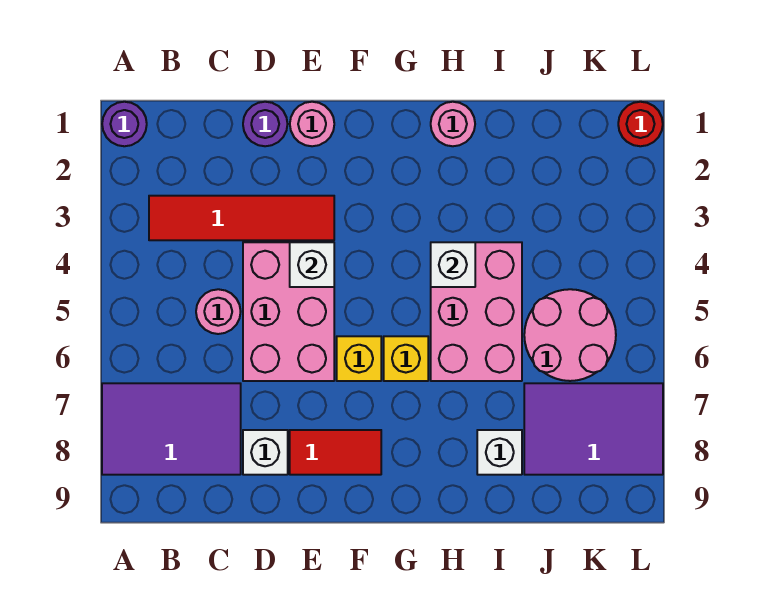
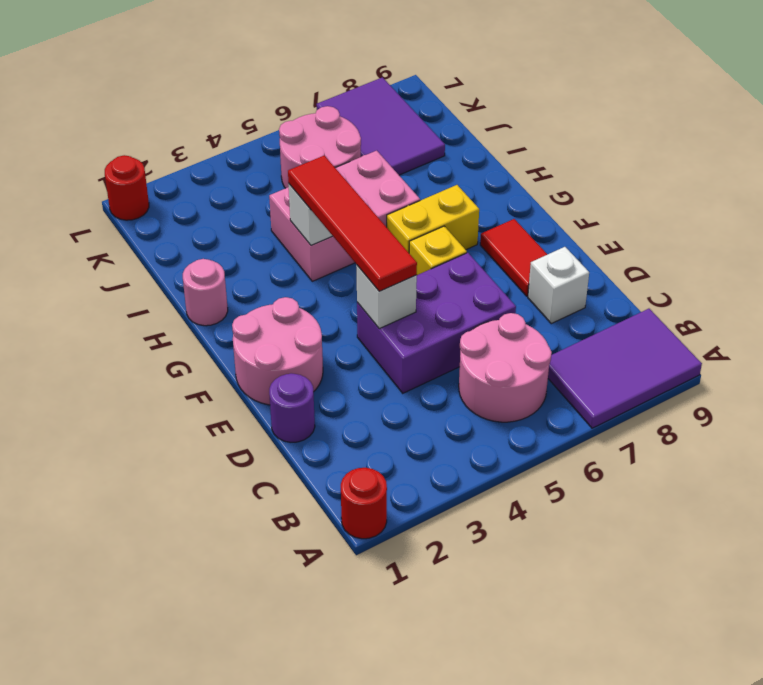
purple round brick A1 level 1 -> red round brick A1 level 1
purple tile A7:C8 level 1 -> purple tile A7:B9 level 1
red tile B3:E3 level 1 -> red tile E4:H4 level 3
pink round brick C5 level 1 -> pink round brick B5:C6 level 1
pink brick D4:E6 level 1 -> purple brick D4:E6 level 1
pink round brick E1 level 1 -> pink round brick E1:F2 level 1
yellow brick G6 level 1 -> yellow brick G6:G7 level 1
white brick I8 level 1 -> none

